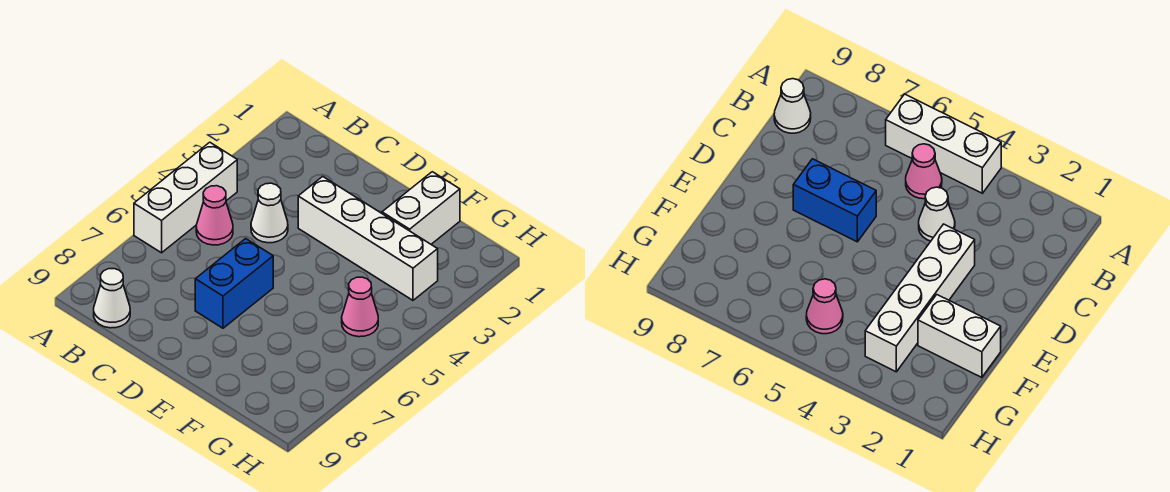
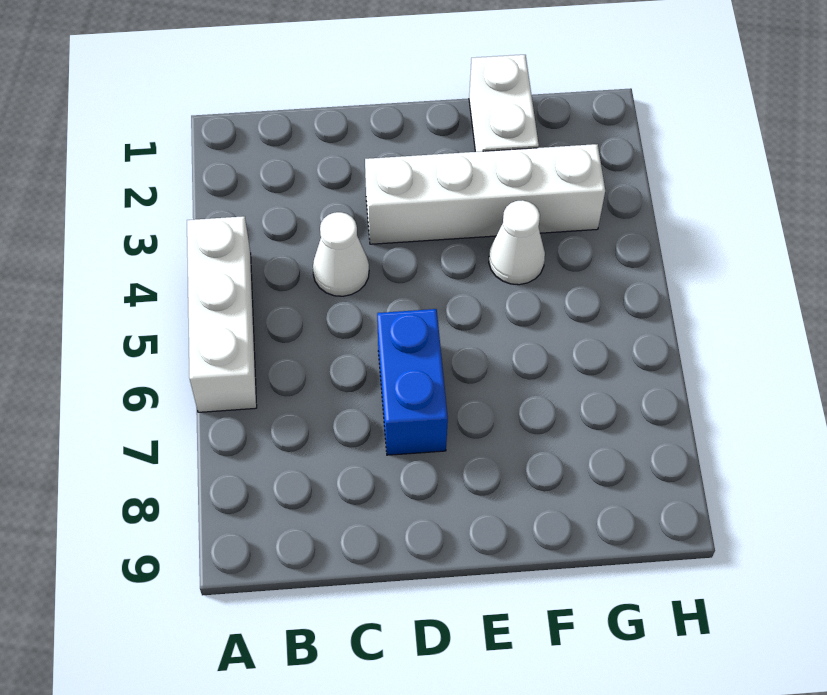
pink cone B5 level 1 -> none
white cone B9 level 1 -> white cone F4 level 1
pink cone G5 level 1 -> none

